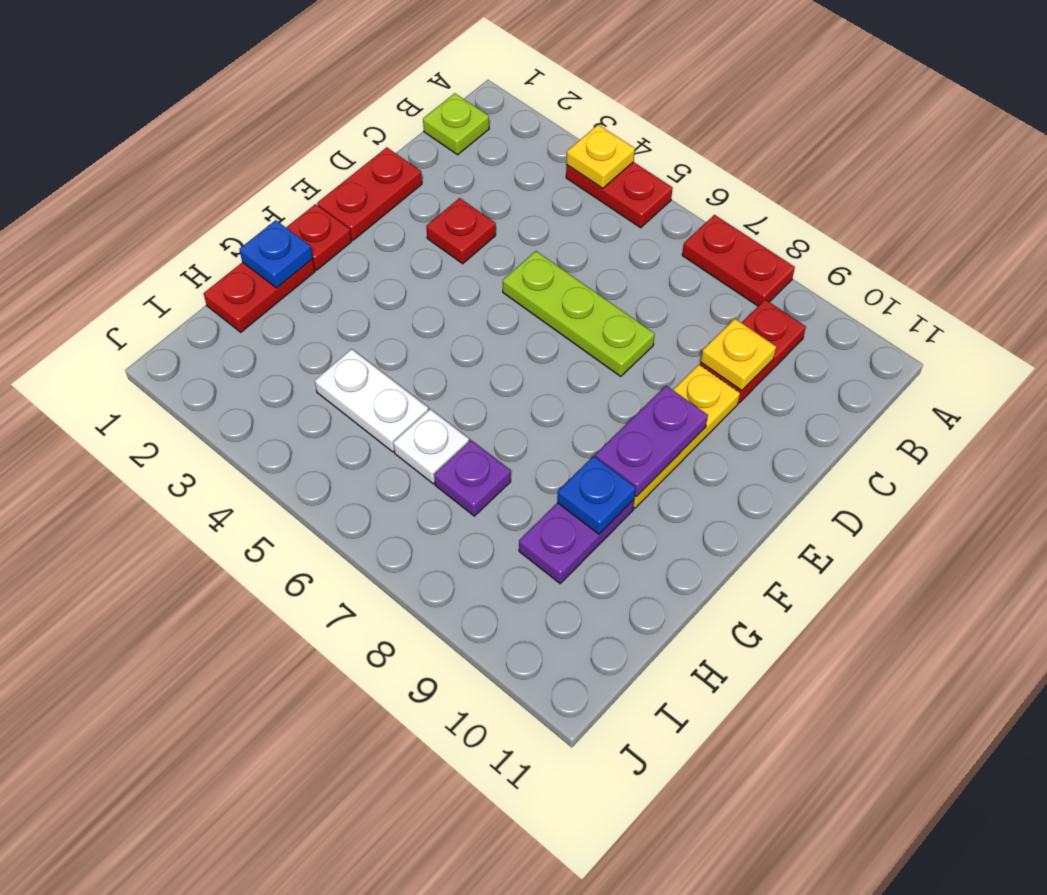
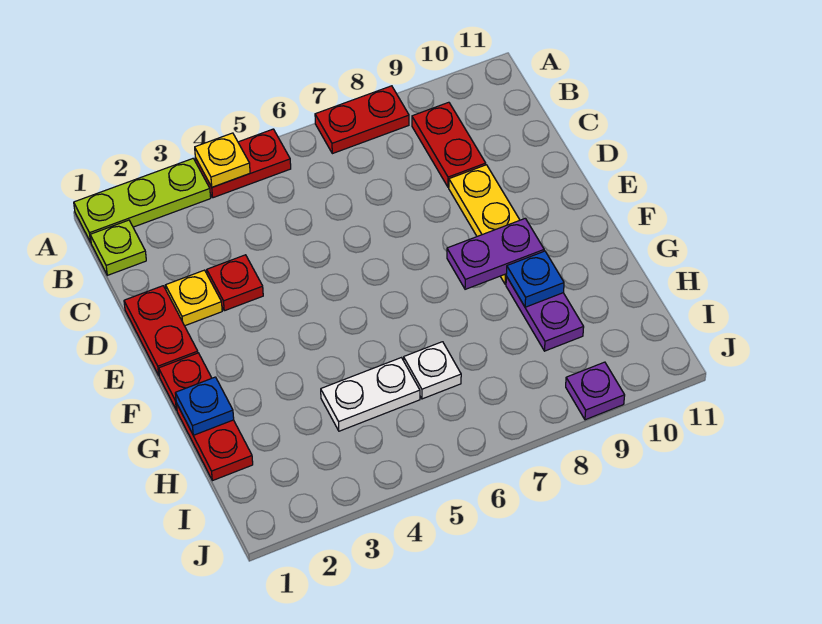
yellow plate C9 level 2 -> yellow plate D2 level 1
lime plate D5:D7 level 1 -> lime plate A1:A3 level 1
purple plate E9:F9 level 2 -> purple plate F8:F9 level 2
purple plate H7 level 1 -> purple plate J9 level 1

